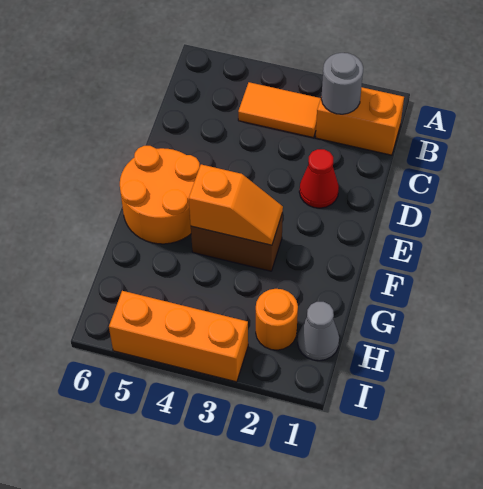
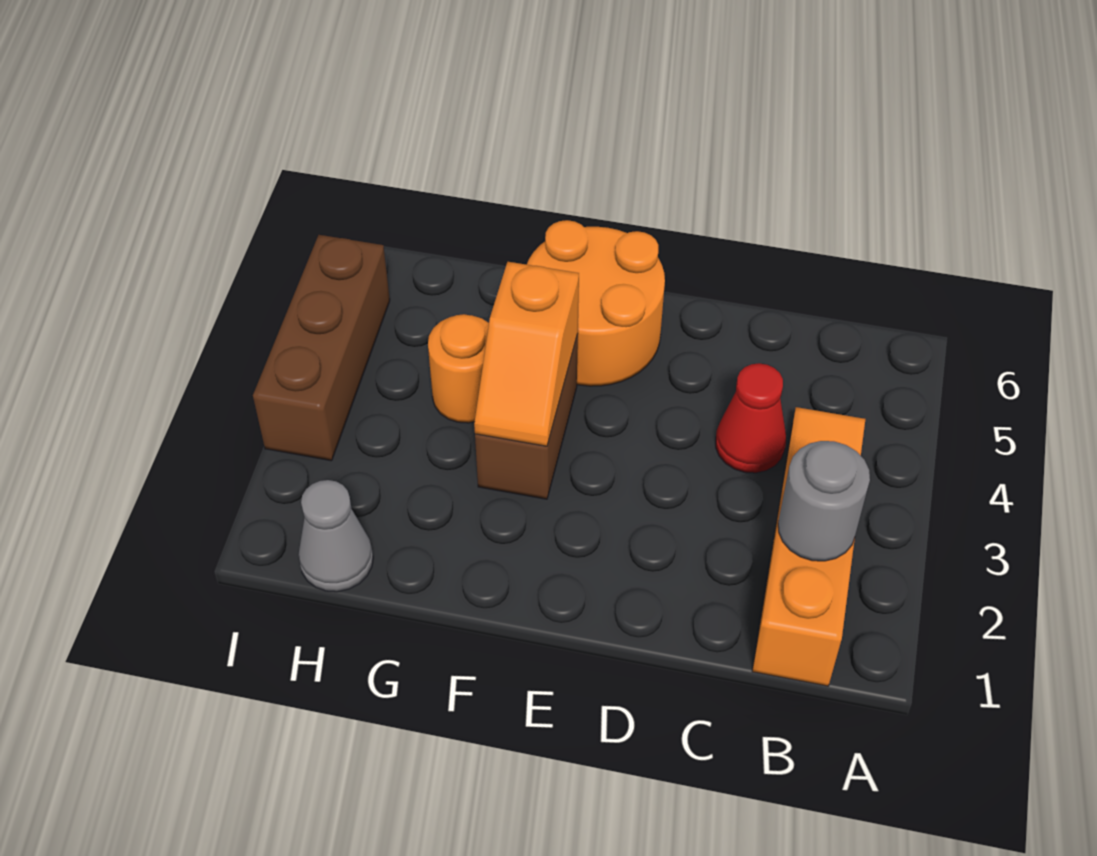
red cone D2 level 1 -> red cone C4 level 1
orange round brick H2 level 1 -> orange round brick G4 level 1
orange brick I3:I5 level 1 -> brown brick I3:I5 level 1

